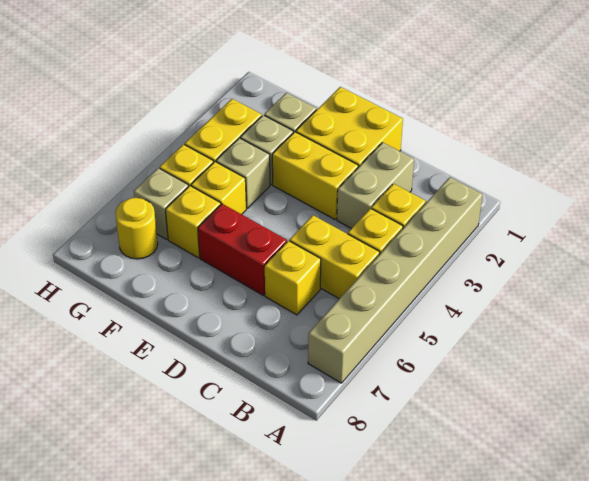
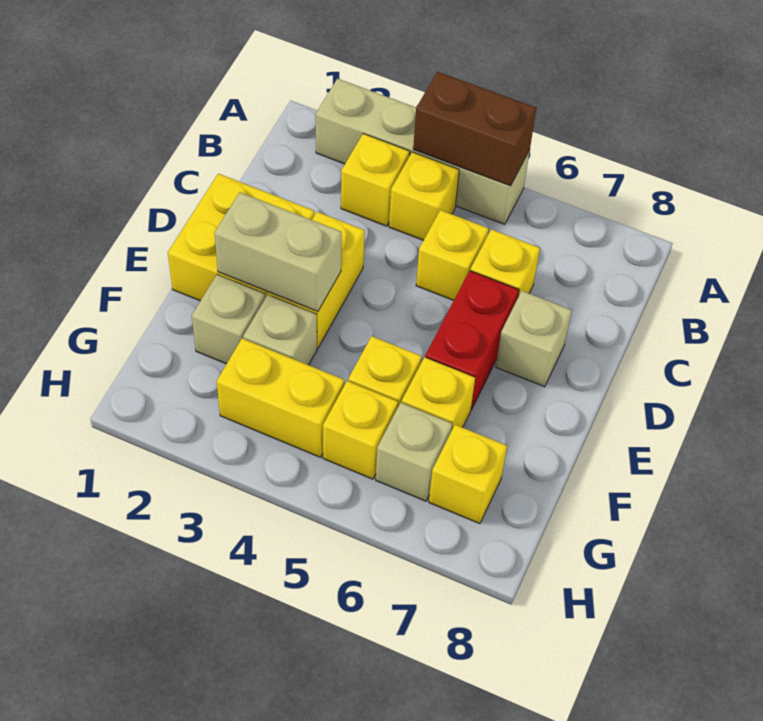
tan brick A2:A7 level 1 -> tan brick A2:A5 level 1
none -> brown brick A4:A5 level 2
yellow brick B5:C5 level 1 -> yellow brick C5 level 1
tan brick C2:C3 level 1 -> tan brick E2:E3 level 2
tan brick F4 level 1 -> tan brick D7 level 1
yellow round brick G7 level 1 -> yellow brick G7 level 1

